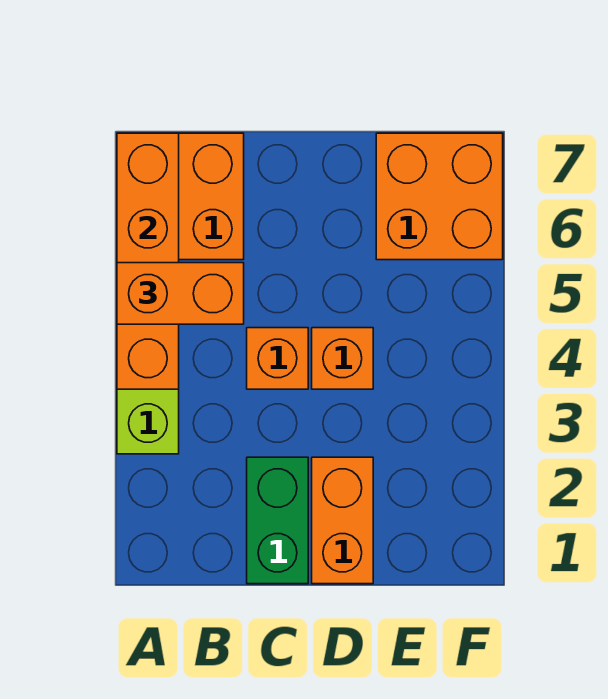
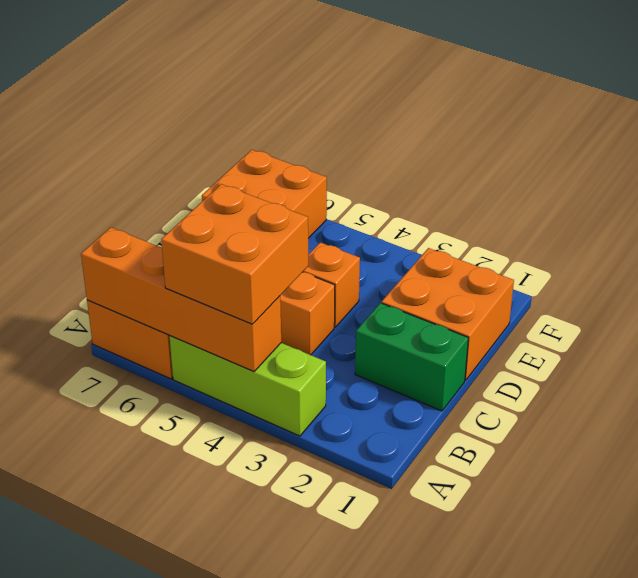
orange brick A5:B5 level 3 -> orange brick A4:B5 level 3
orange brick D1:D2 level 1 -> orange brick D1:E2 level 1

